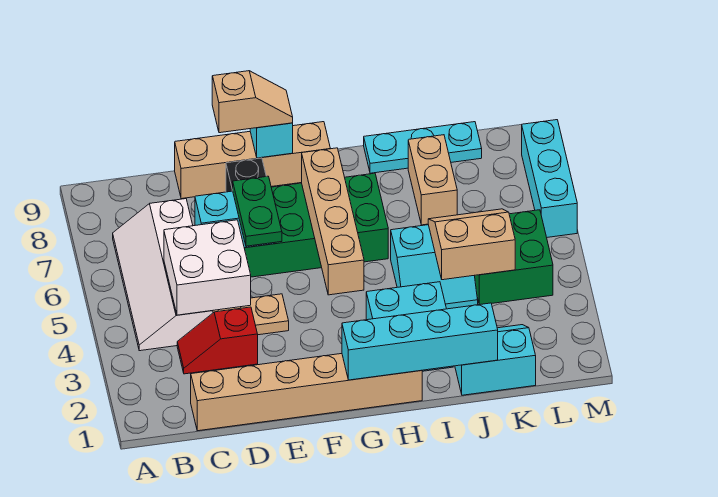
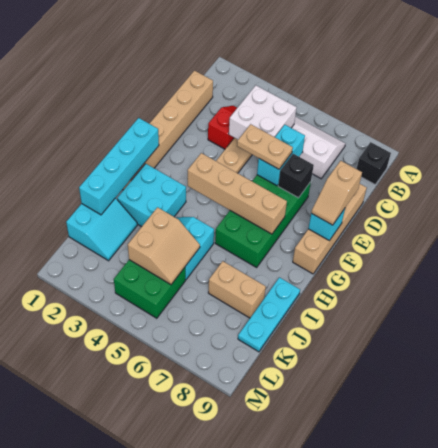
none -> black brick B9 level 1
green plate E5:E6 level 3 -> tan plate E5:E6 level 3
cyan brick M6:M8 level 1 -> none

